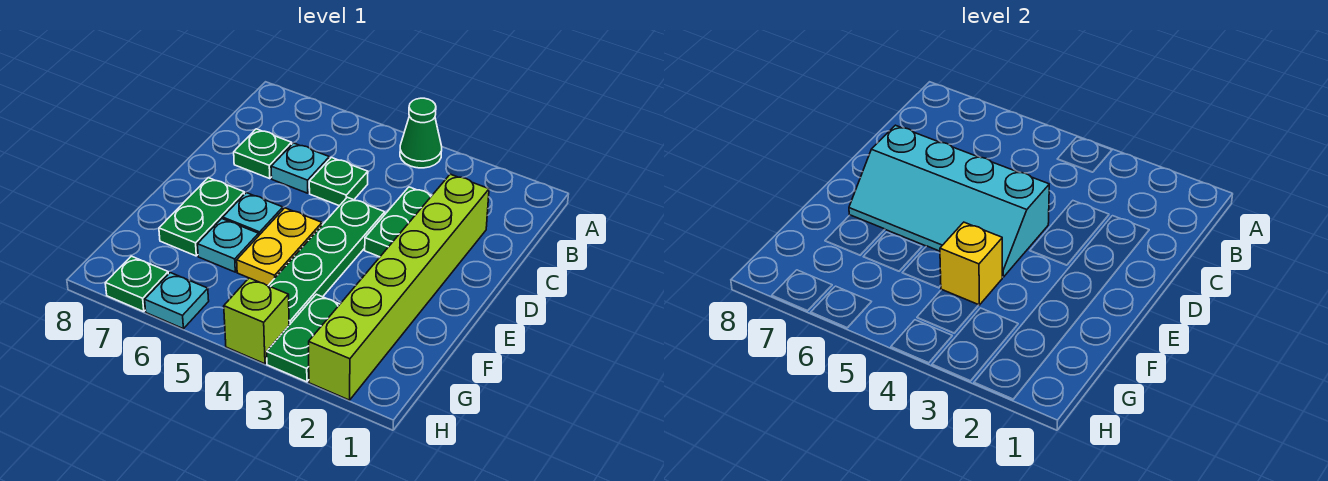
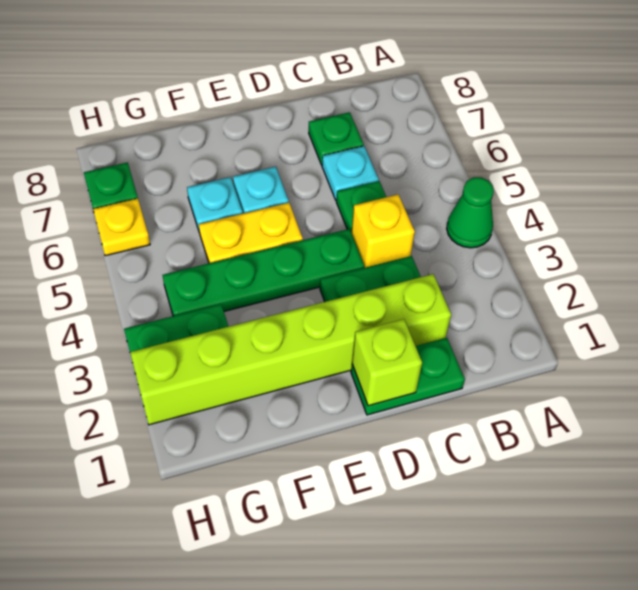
cyan slope D4:E7 level 2 top D -> none
green plate E7:F7 level 1 -> green plate C1:D1 level 1
yellow brick F4 level 2 -> yellow brick C4 level 1
lime brick H4 level 1 -> lime brick D1 level 2
cyan plate H6 level 1 -> yellow plate H6 level 1

